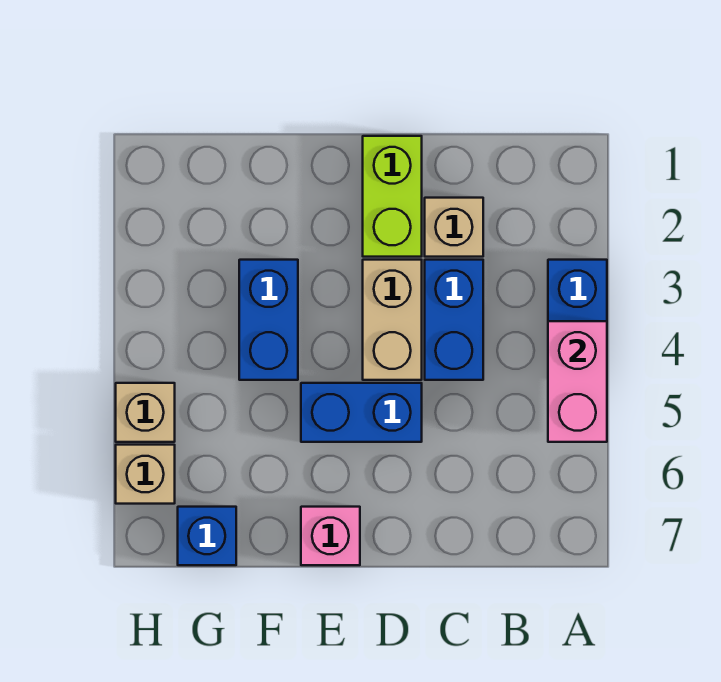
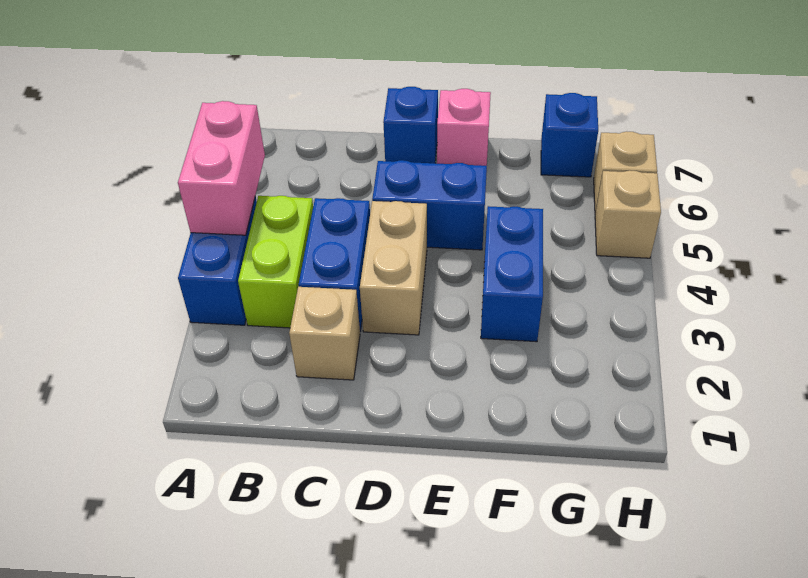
lime brick D1:D2 level 1 -> lime brick B3:B4 level 1
none -> blue brick D7 level 1

